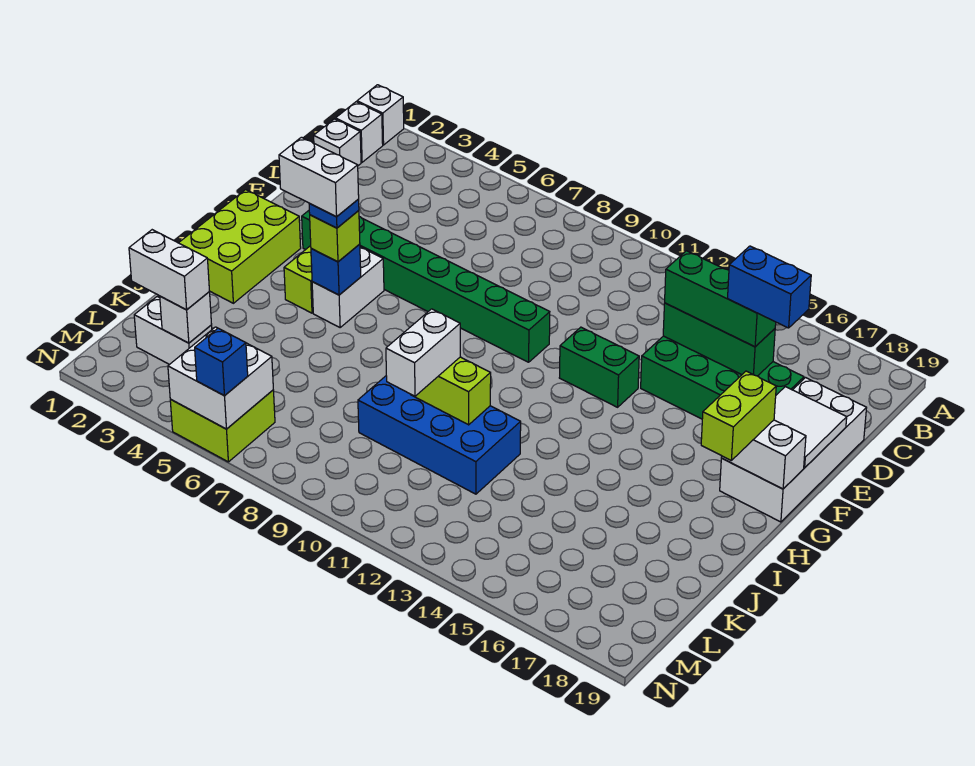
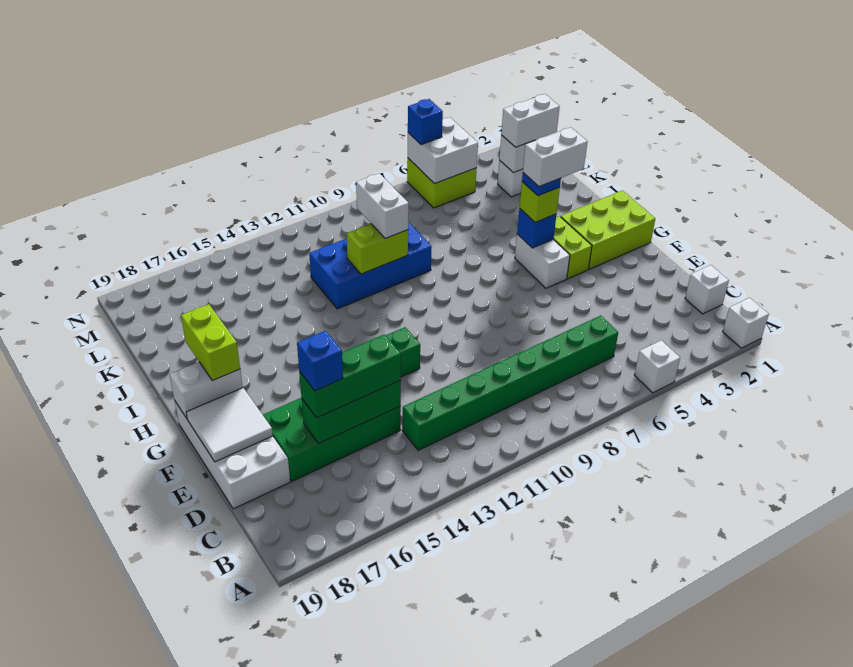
white brick B1 level 1 -> white brick A5 level 1
blue brick D16:D17 level 4 -> blue brick D16 level 4
green brick F3:F10 level 1 -> green brick C6:C13 level 1
lime brick G1:I2 level 1 -> lime brick G1:H3 level 1

